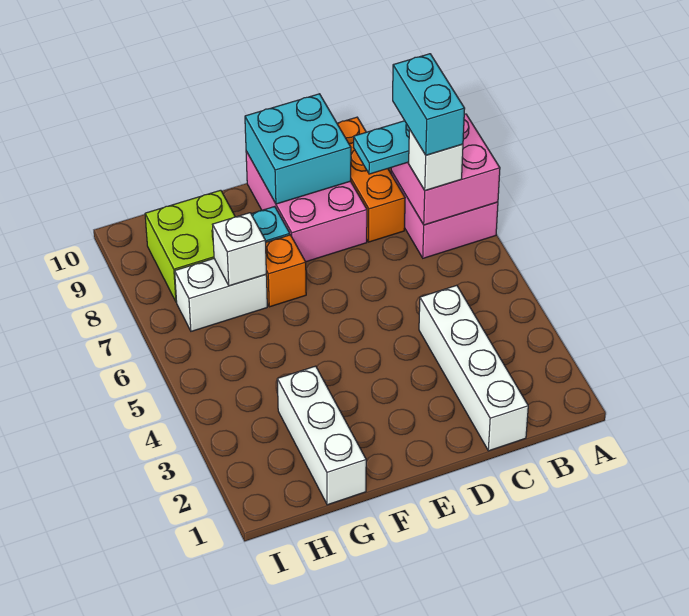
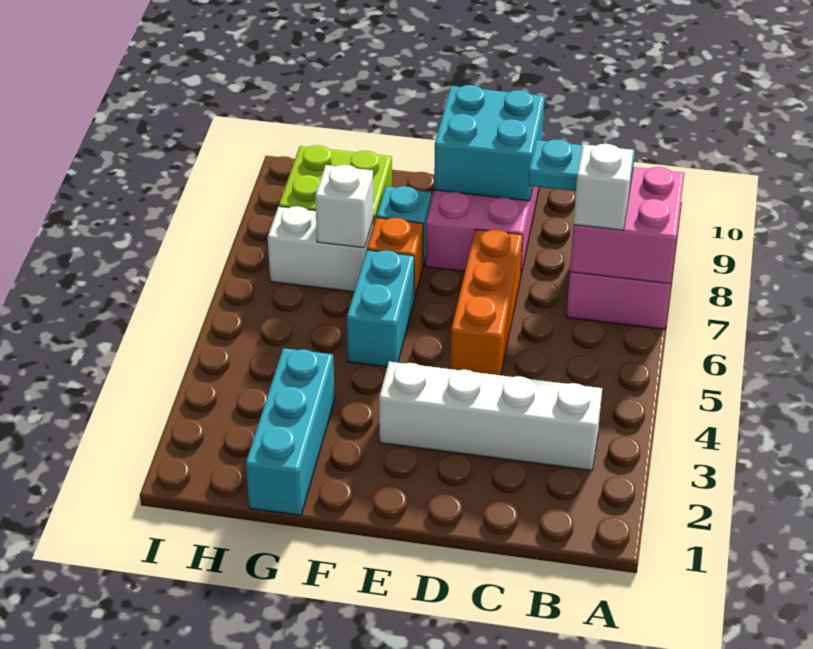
cyan brick B7:B8 level 4 -> cyan brick F5:F6 level 1
white brick C1:C4 level 1 -> white brick B3:E3 level 1
orange brick C8:C10 level 1 -> orange brick D5:D7 level 1
white brick G1:G3 level 1 -> cyan brick G1:G3 level 1

